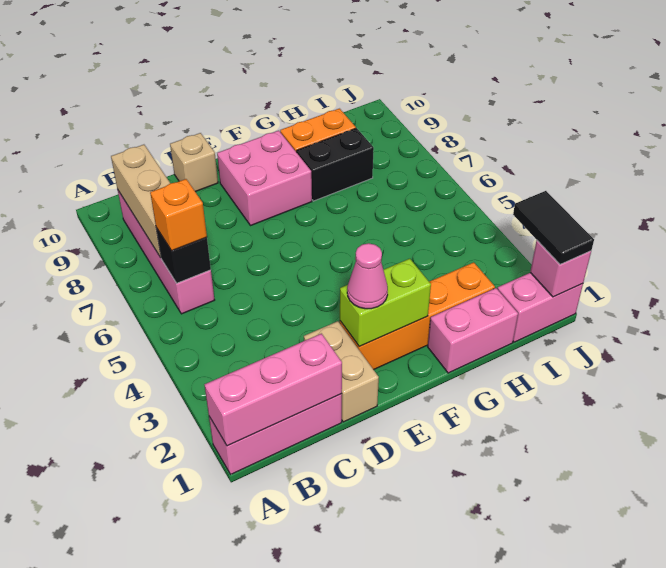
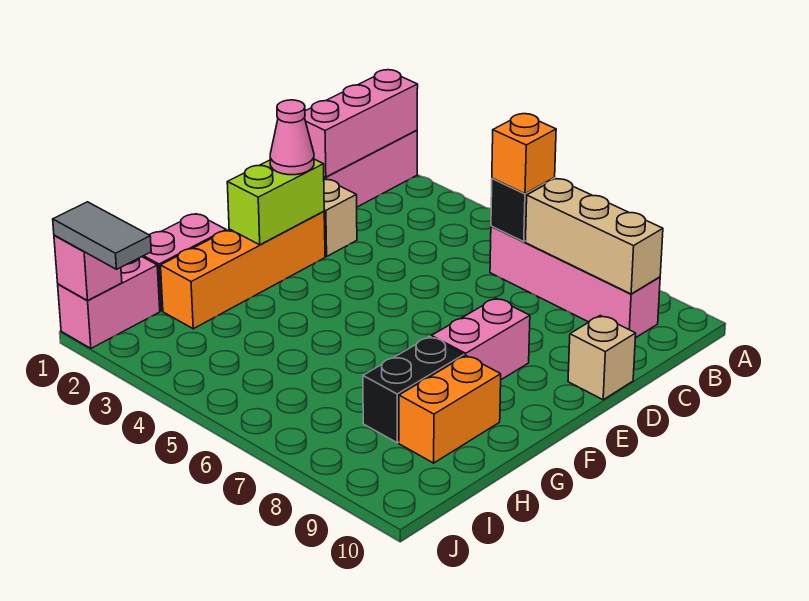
pink brick E8:F9 level 1 -> pink brick E8:F8 level 1
black tile J1:J2 level 3 -> grey tile J1:J2 level 3

